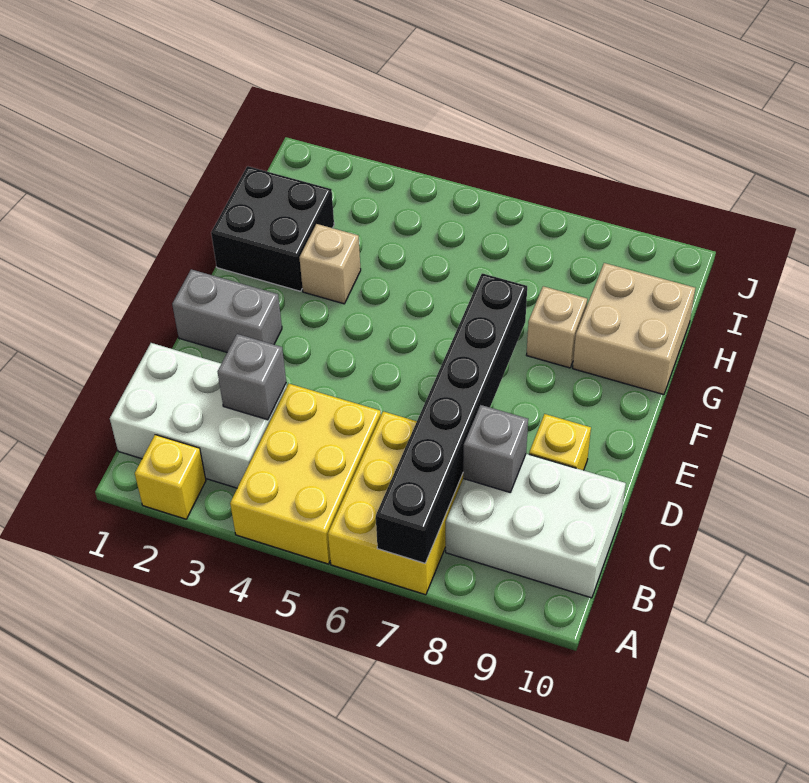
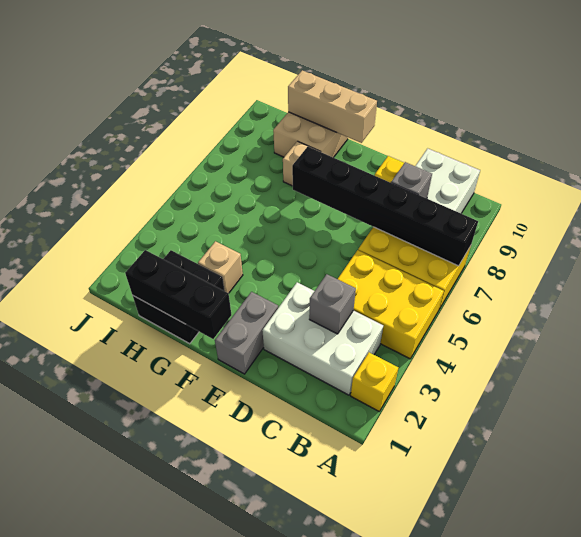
white brick B1:C3 level 1 -> white brick B2:D3 level 1
none -> black brick F1:H1 level 2
none -> tan brick F10:H10 level 2

